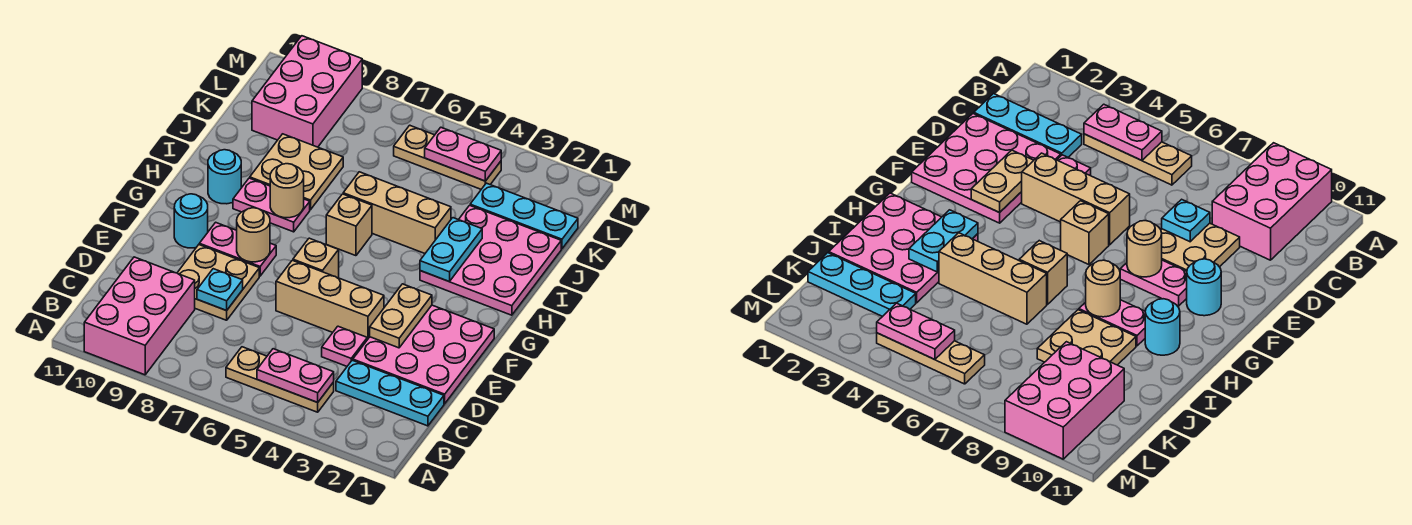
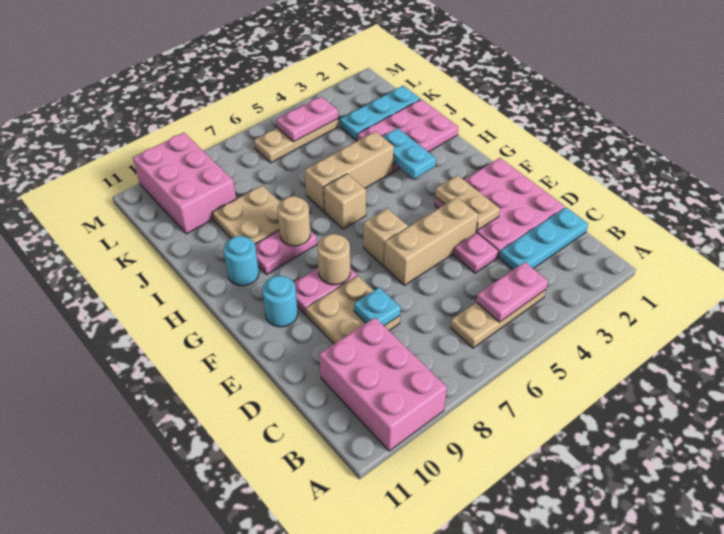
pink plate H1:J3 level 1 -> pink plate I1:J3 level 1

